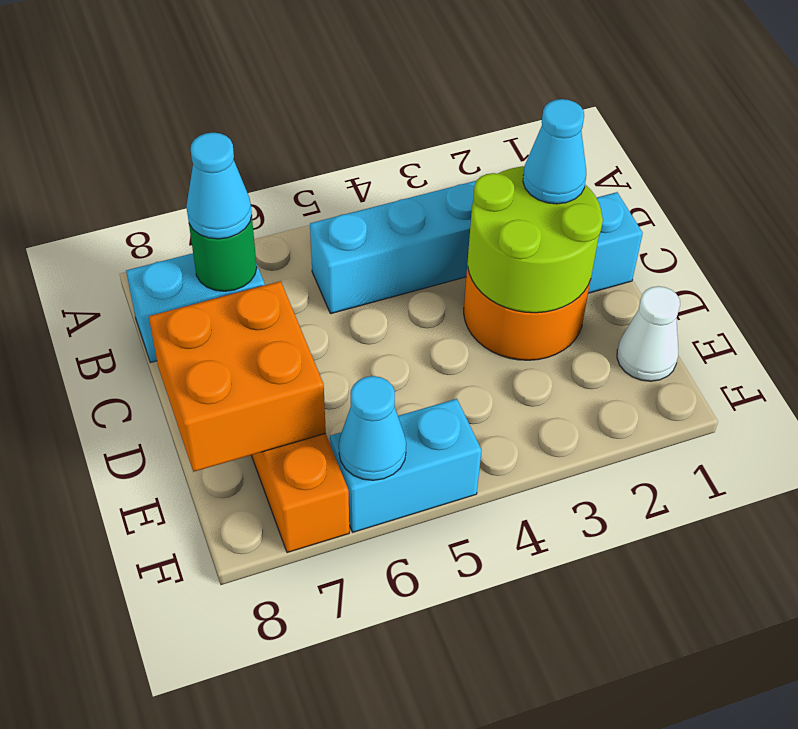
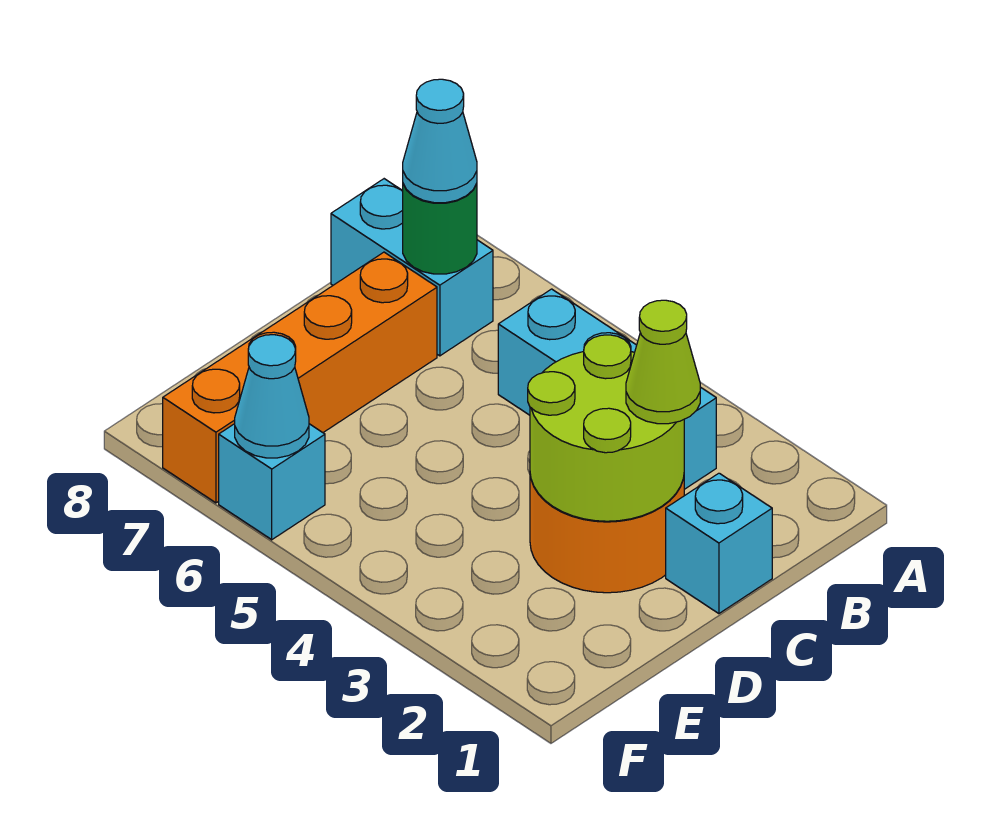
cyan cone C2 level 3 -> lime cone C2 level 3
orange brick D7:E8 level 2 -> none
white cone E1 level 1 -> none
cyan brick F5:F6 level 1 -> cyan brick F6 level 1

